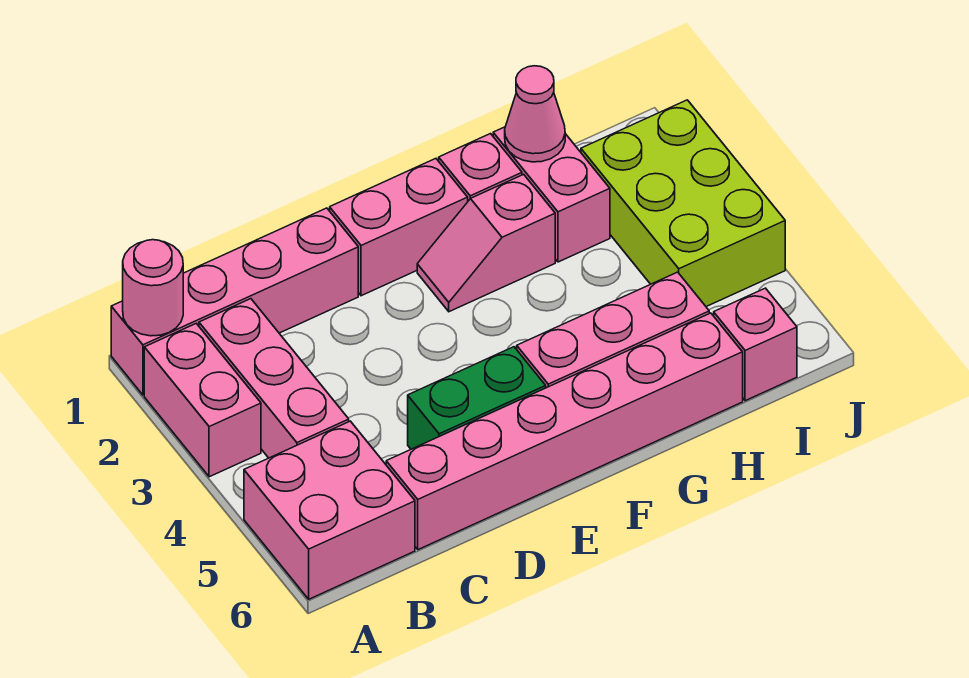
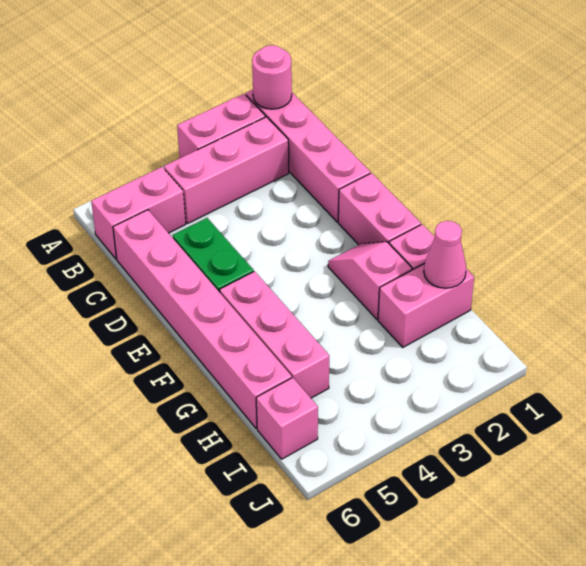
pink brick A5:B6 level 1 -> pink brick B5:B6 level 1
lime brick I2:J4 level 1 -> none

